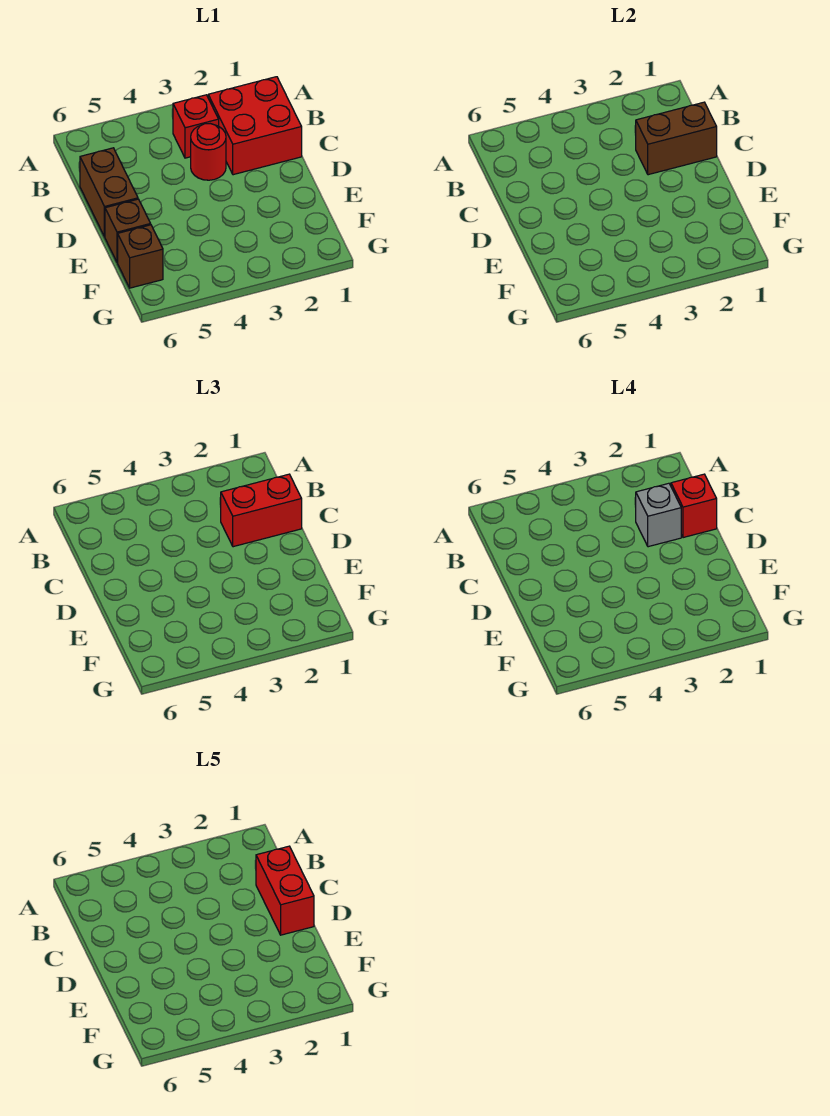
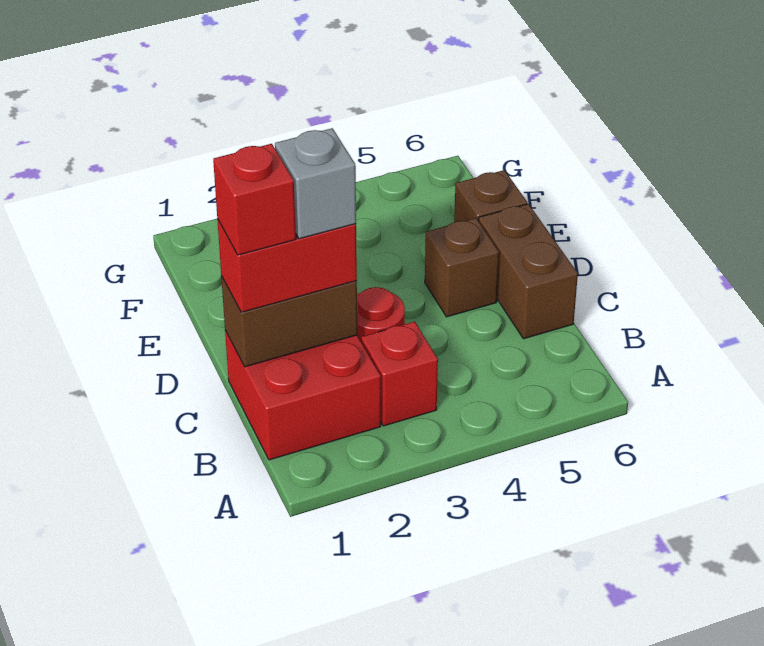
red brick C1:D1 level 5 -> none
brown brick F6 level 1 -> brown brick D5 level 1

